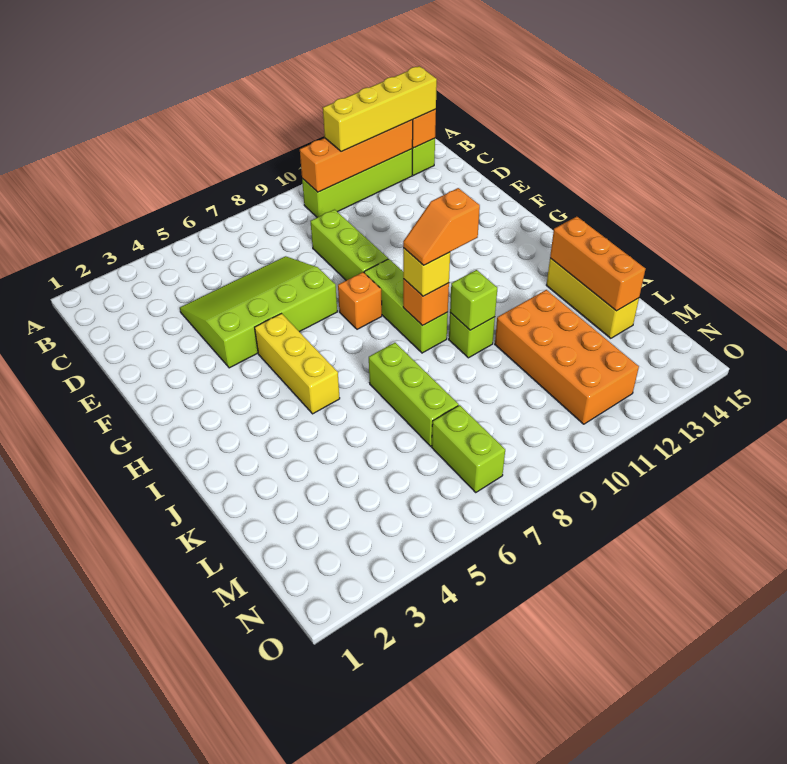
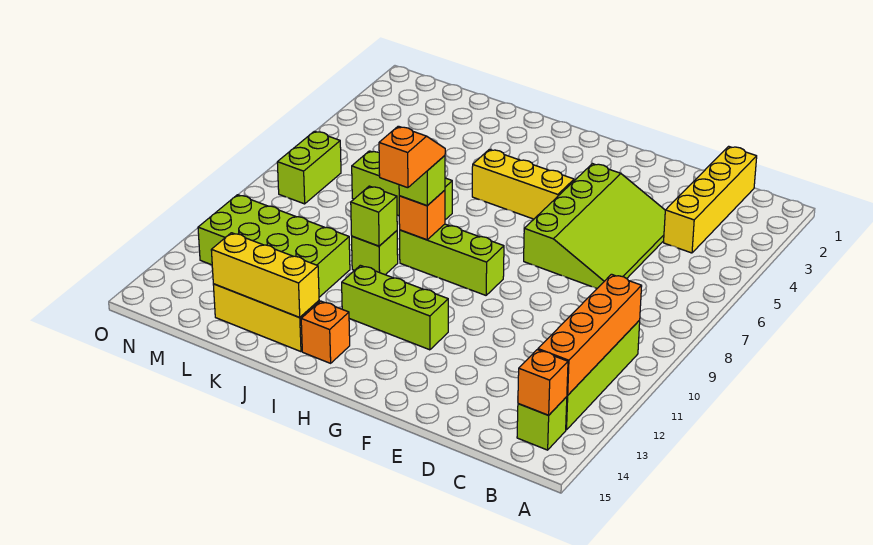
yellow brick B11:B14 level 3 -> yellow brick C1:C4 level 1
lime brick D9:F9 level 1 -> lime brick G12:I12 level 1
orange brick G8 level 1 -> orange brick I14 level 1
yellow brick I9 level 3 -> lime brick I9 level 3
orange brick J14:L14 level 2 -> yellow brick J14:L14 level 2
orange brick K11:N12 level 1 -> lime brick K11:N12 level 1
lime brick M7:N7 level 1 -> lime brick N7:N8 level 1

